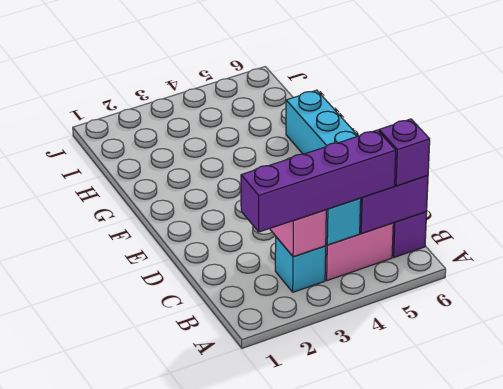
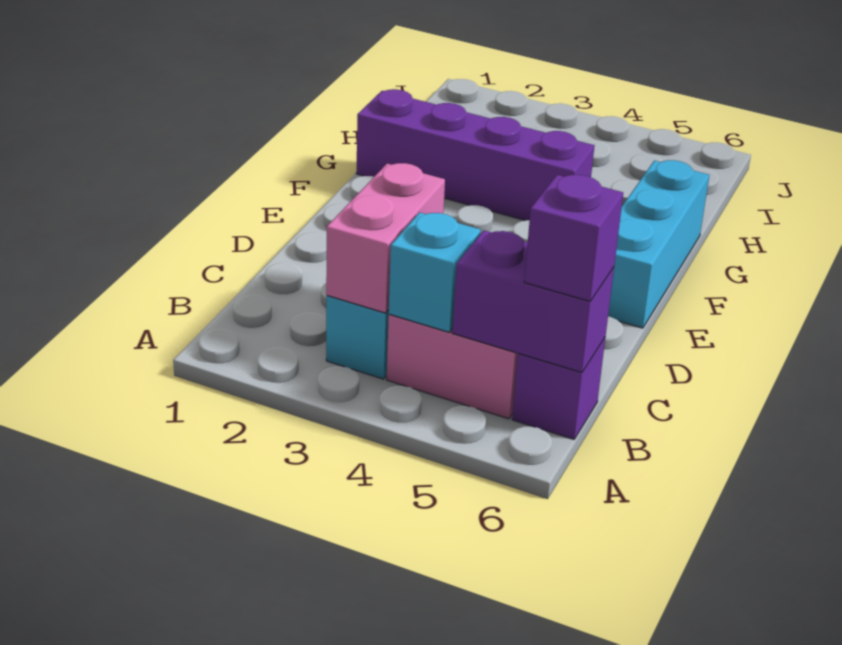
purple brick B2:B5 level 3 -> purple brick G1:G4 level 1

